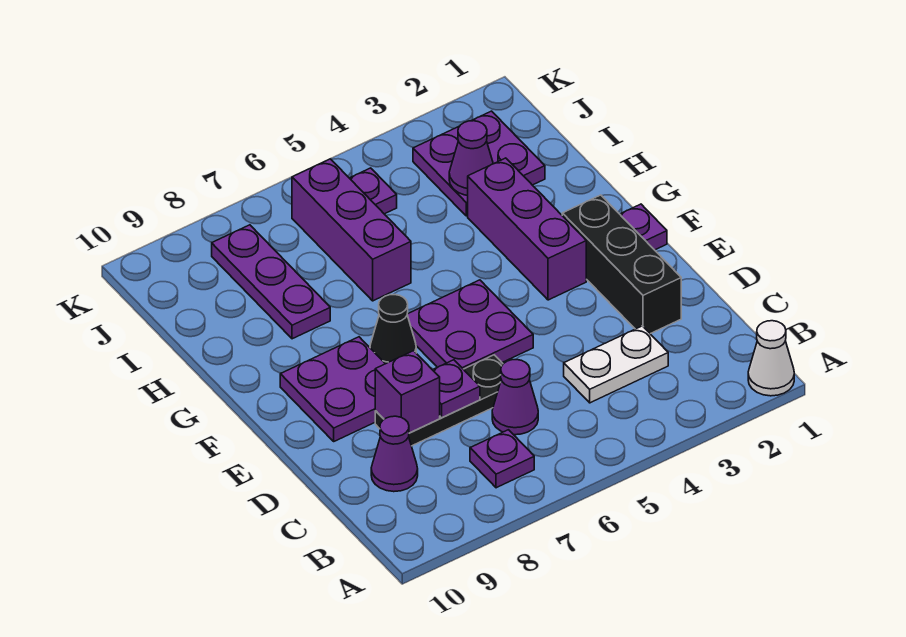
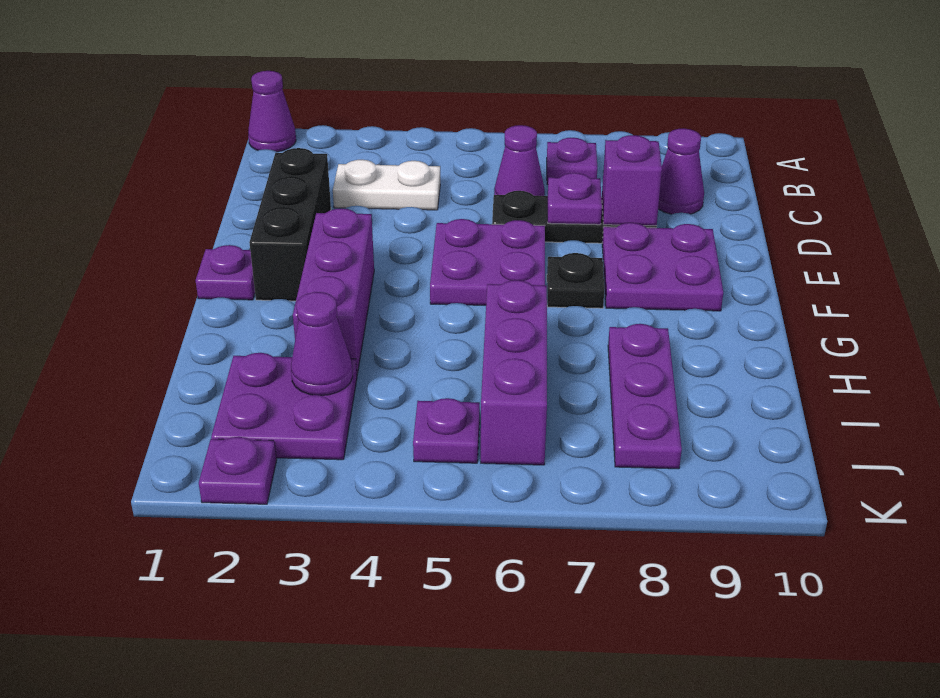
white cone A1 level 1 -> purple cone A1 level 1
black cone F7 level 1 -> black plate F7 level 1
none -> purple plate K2 level 1

